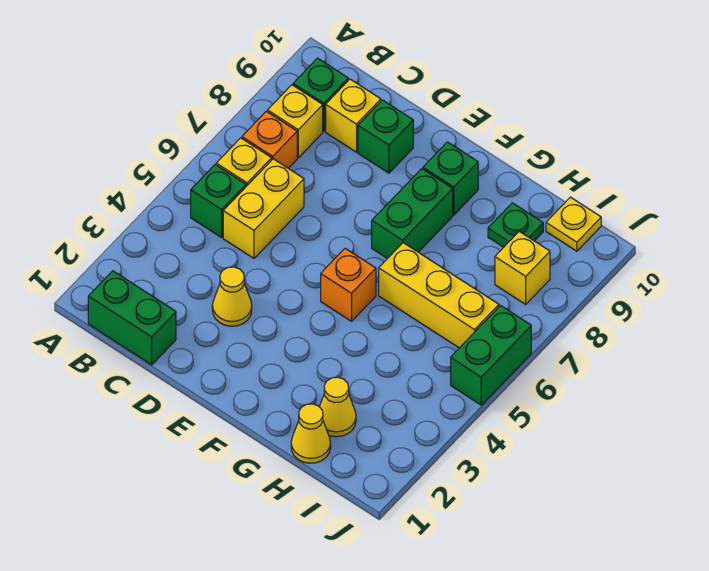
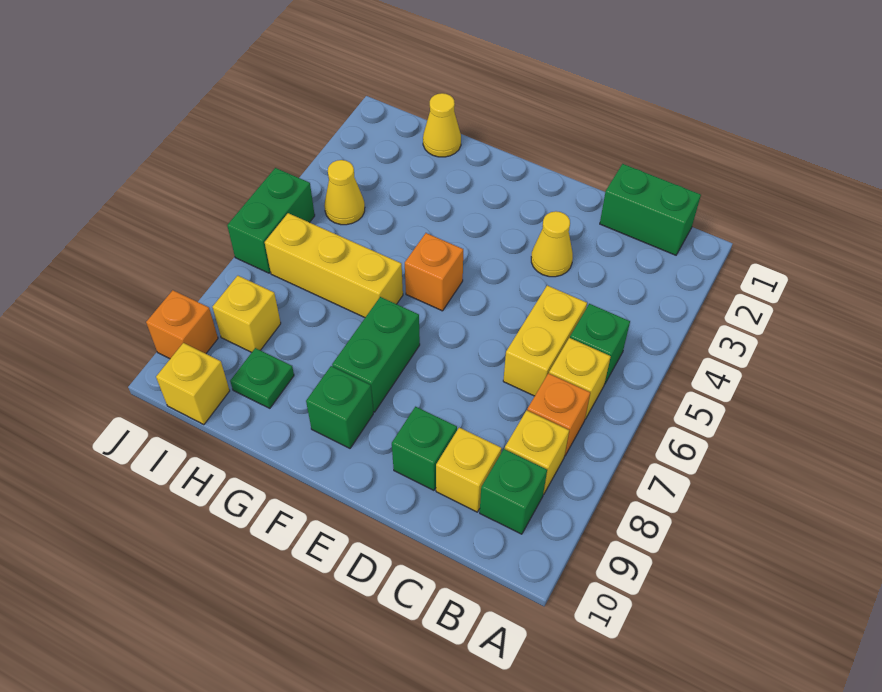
yellow cone H2 level 1 -> yellow cone I4 level 1
yellow plate I10 level 1 -> yellow brick I10 level 1
none -> orange brick J9 level 1

